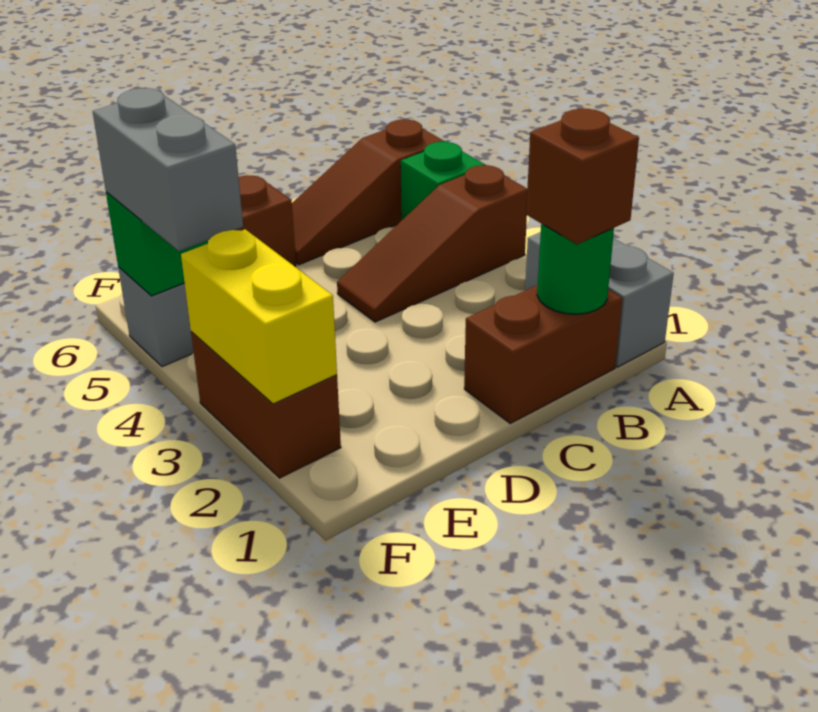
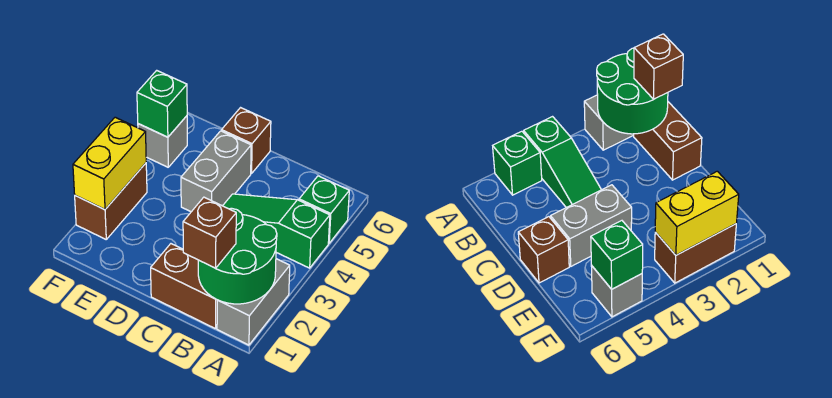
brown slope A4:C4 level 1 top A -> green slope A4:C4 level 1 top A
brown slope A6:C6 level 1 top A -> none
green round brick B1 level 2 -> green round brick A1:B2 level 2
grey brick F4:F5 level 3 -> grey brick D4:D5 level 1

